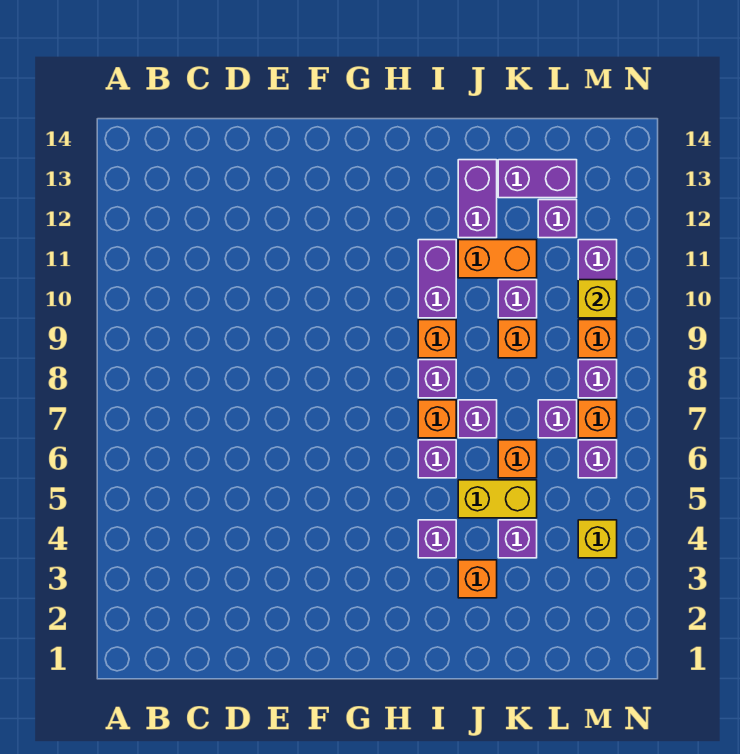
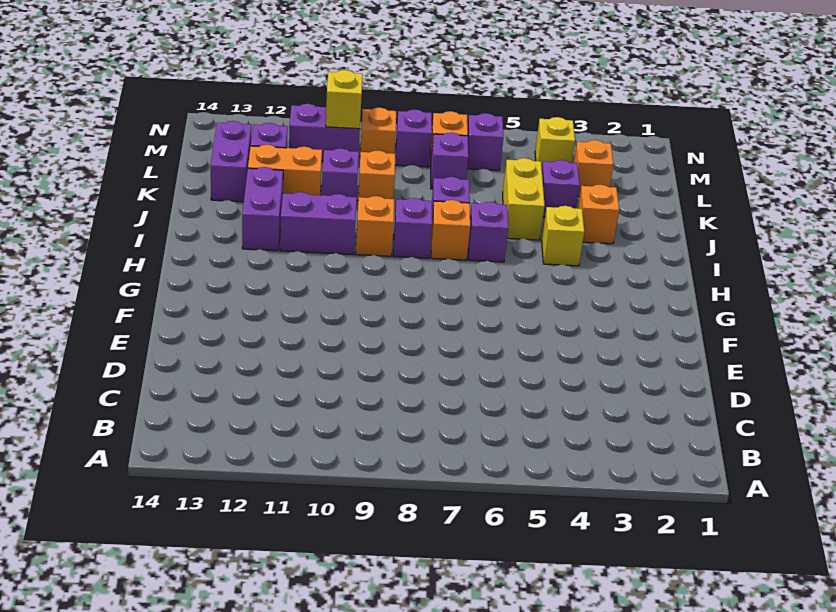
purple brick I4 level 1 -> yellow brick I4 level 1
orange brick J11:K11 level 1 -> orange brick K11:K12 level 1
purple brick J12:J13 level 1 -> purple brick I12:J12 level 1
orange brick K6 level 1 -> orange brick L3 level 1

